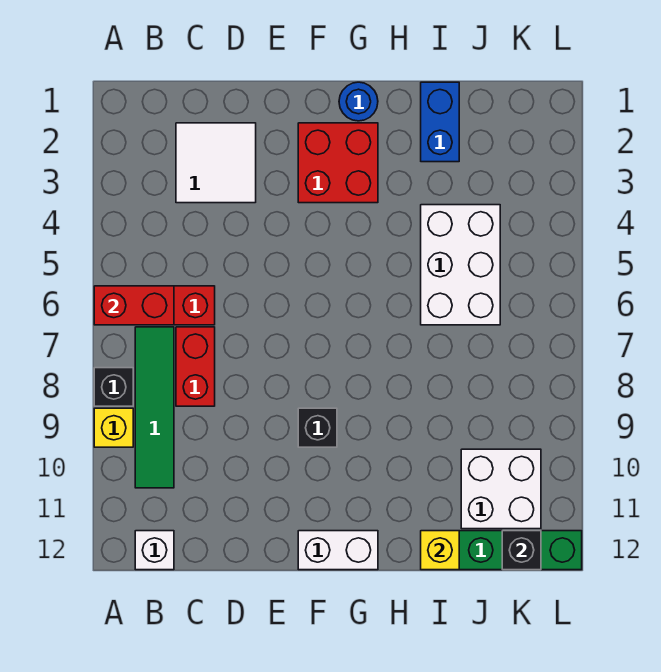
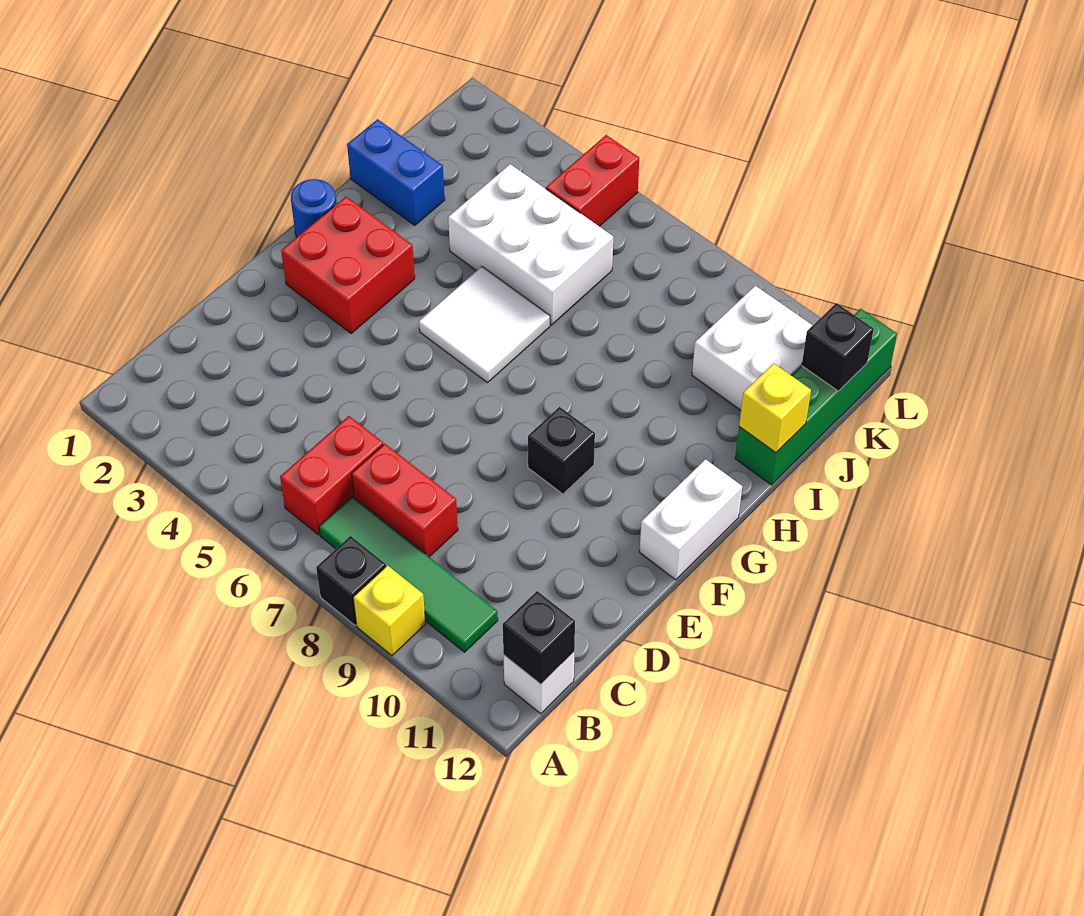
red brick A6:B6 level 2 -> red brick K5:L5 level 1
none -> black brick B12 level 2
white tile C2:D3 level 1 -> white tile G5:H6 level 1

